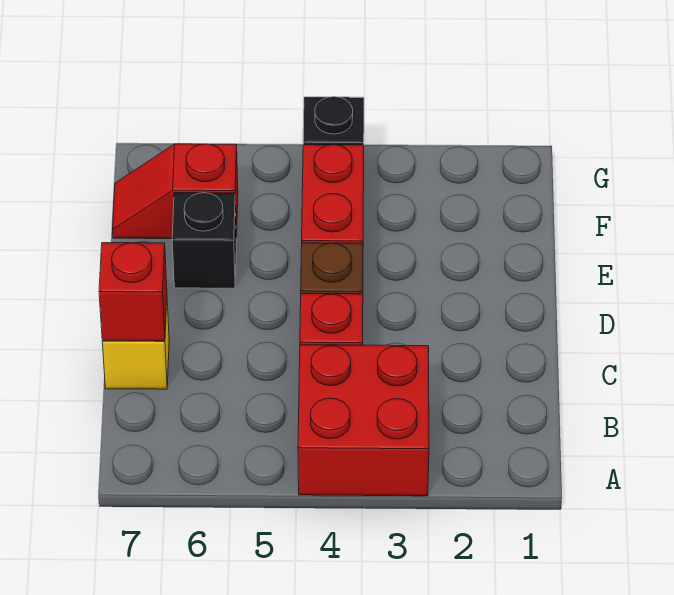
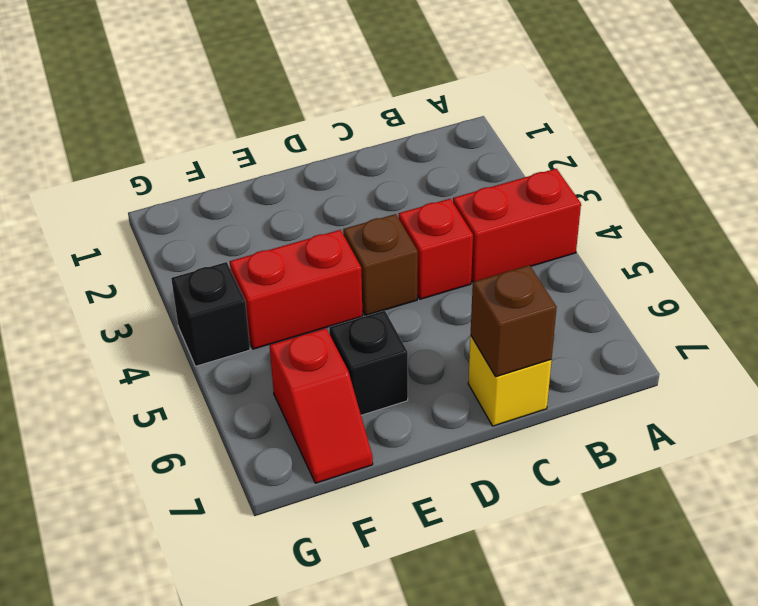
red brick A3:B4 level 1 -> red brick A4:B4 level 1
red brick C7 level 2 -> brown brick C7 level 2

